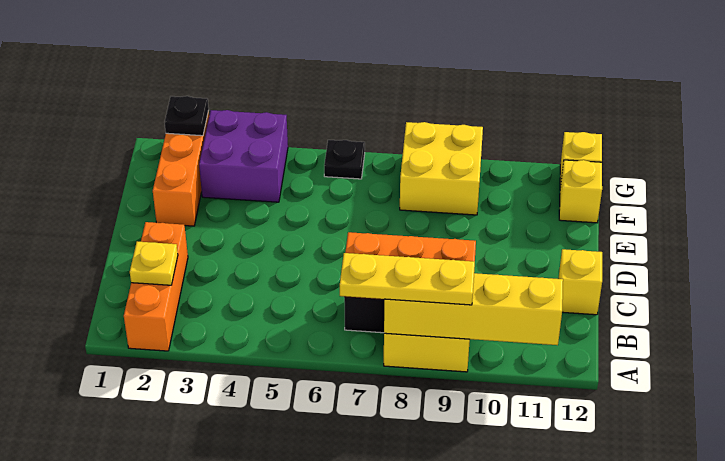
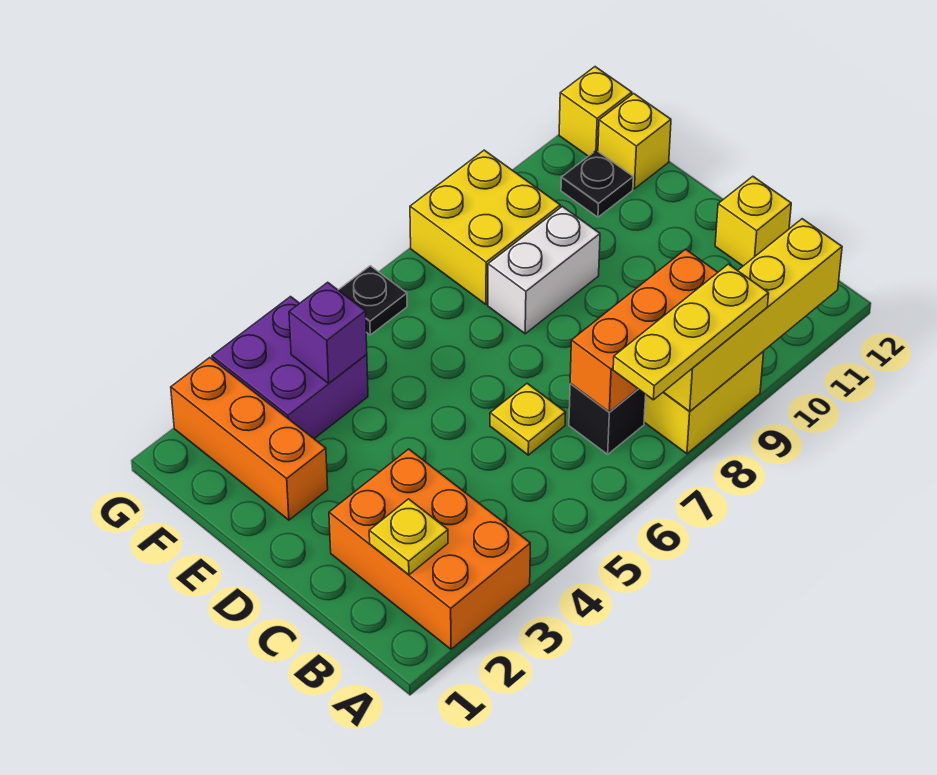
orange brick A2:C2 level 1 -> orange brick A2:C3 level 1
none -> yellow plate C6 level 1
none -> white brick E8:E9 level 1
none -> purple brick F4 level 2
black plate G2 level 2 -> black plate F11 level 1

